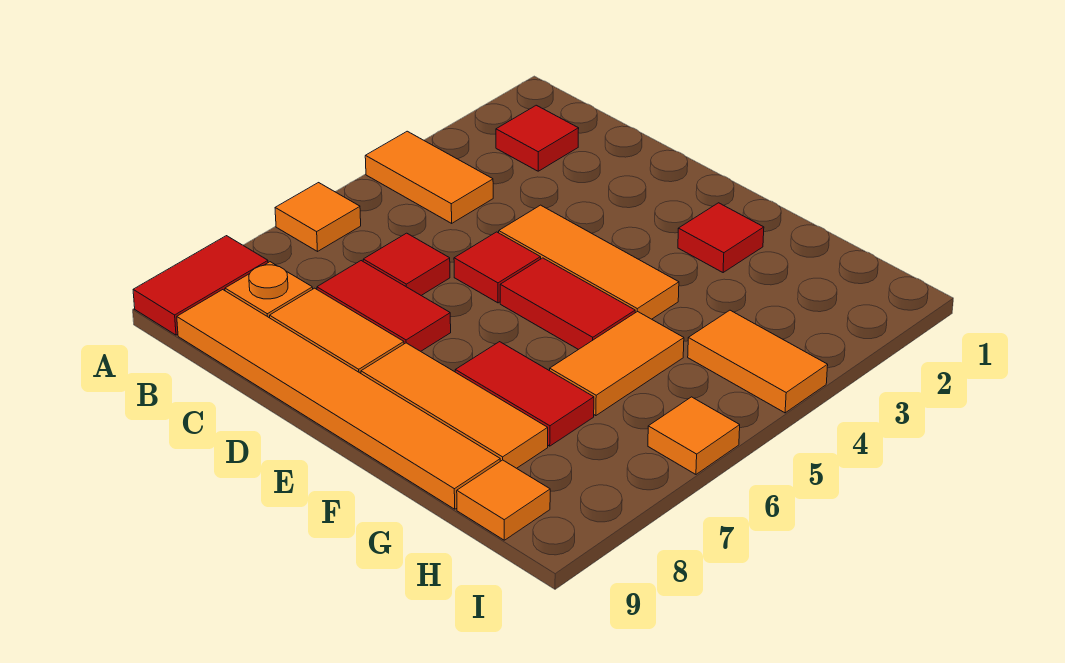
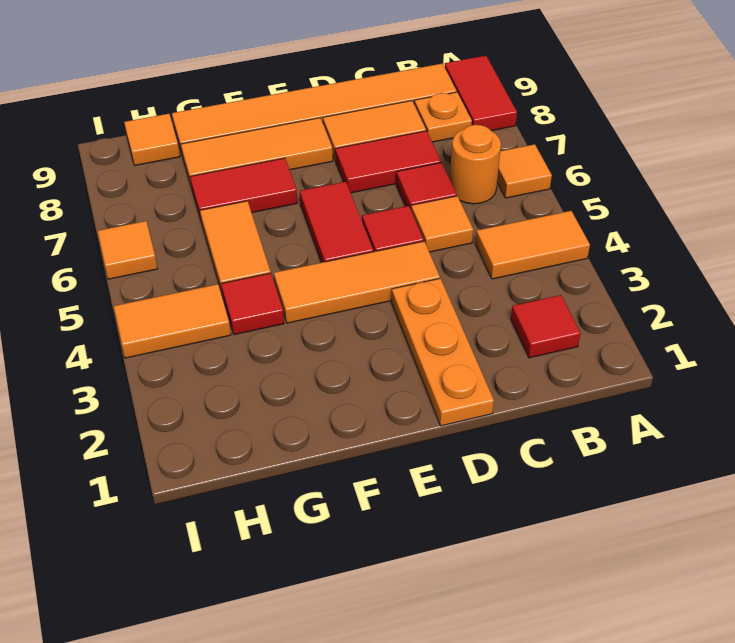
none -> orange round brick B6 level 1
none -> orange tile C5 level 1
none -> orange plate D1:D3 level 1
red tile E5:F5 level 1 -> red tile E5:E6 level 1
red tile F2 level 1 -> red tile G4 level 1

